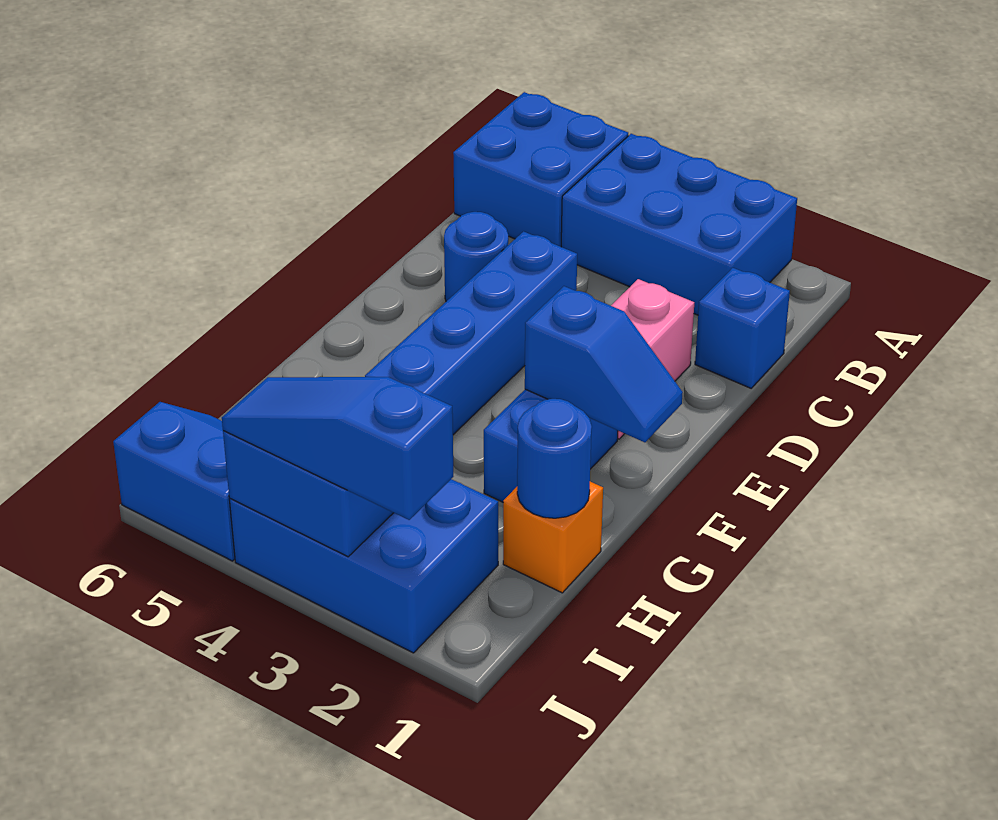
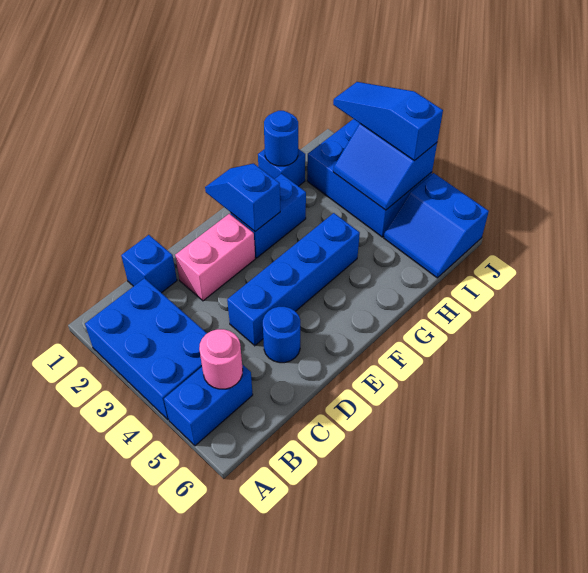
blue brick A5:B6 level 1 -> blue brick A5:B5 level 1
none -> pink round brick B5 level 2
orange brick H1 level 1 -> blue brick H1 level 1
blue slope J2:J4 level 3 top 2 -> blue slope J2:J4 level 3 top 4

